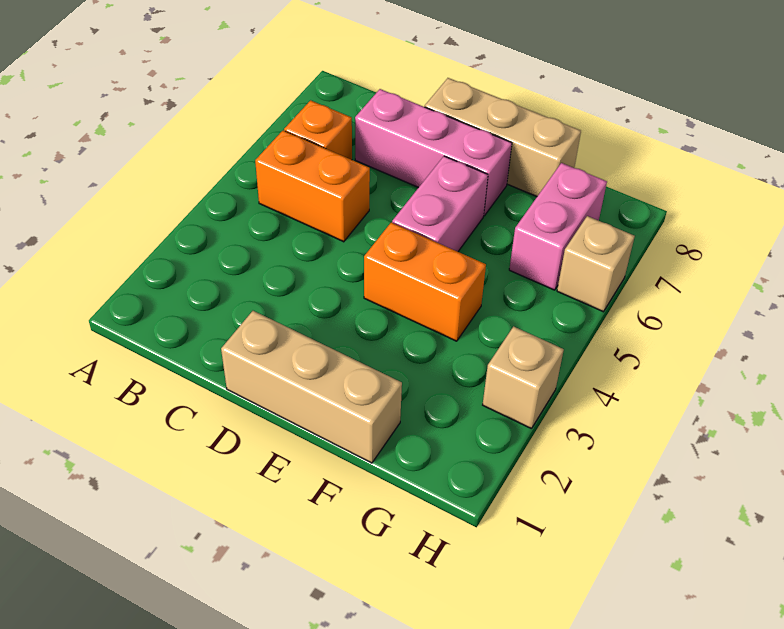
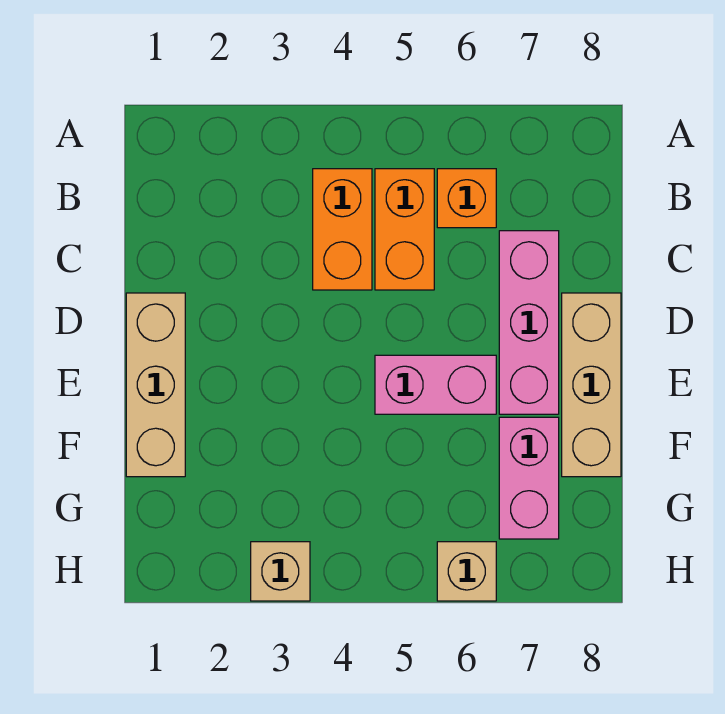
orange brick E4:F4 level 1 -> orange brick B4:C4 level 1
pink brick G6:G7 level 1 -> pink brick F7:G7 level 1

